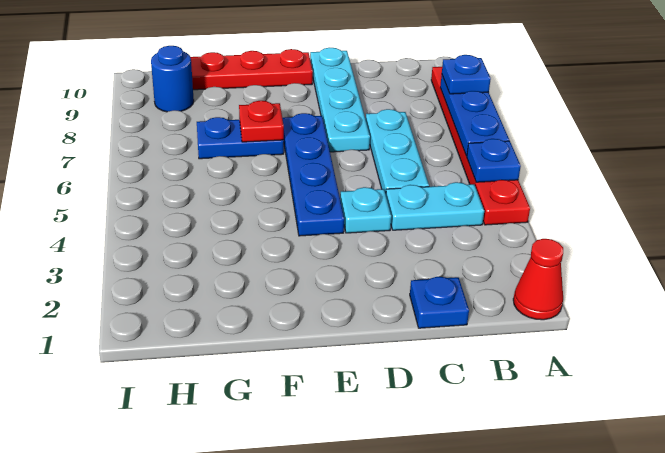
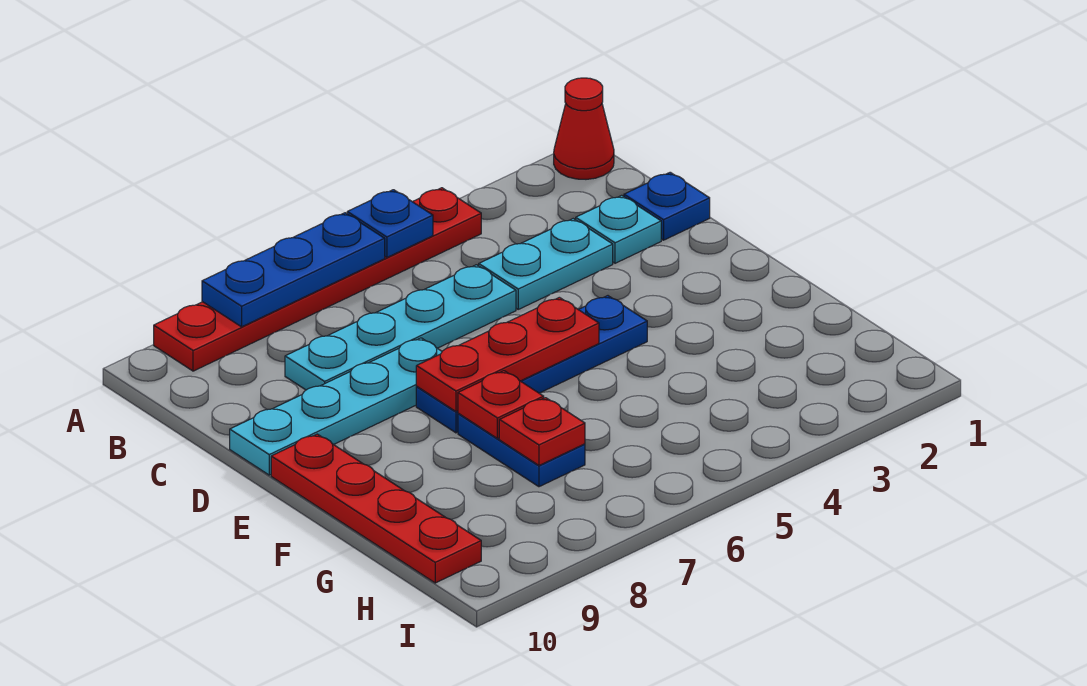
blue plate A8 level 3 -> none
cyan plate B4:C4 level 1 -> cyan plate C3:C4 level 1
cyan plate C5:C7 level 1 -> cyan plate C5:C8 level 1
cyan plate D4 level 1 -> cyan plate C2 level 1
none -> red plate E5:E7 level 2
none -> red plate G7 level 2
blue round brick H9 level 1 -> none

